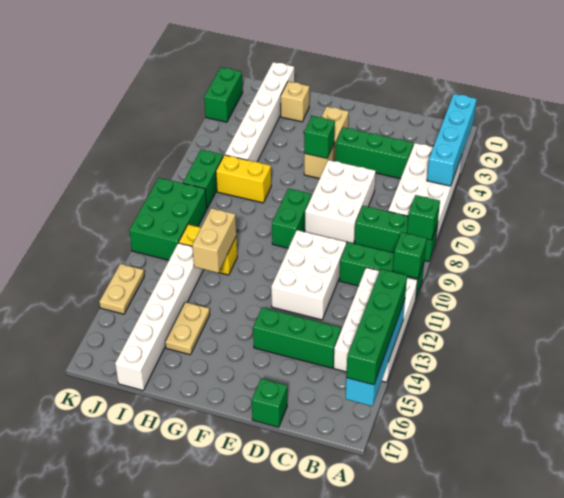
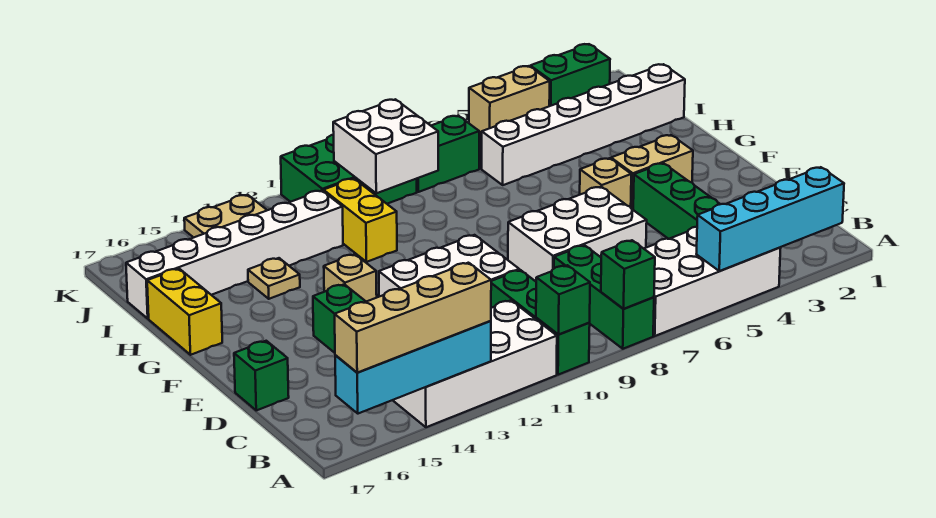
green brick A13:A16 level 3 -> tan brick A13:A16 level 3
green brick F5 level 2 -> none
green brick F8:F9 level 1 -> none
tan brick H2 level 1 -> tan brick F13 level 1
yellow brick H7:I7 level 1 -> yellow brick G17:H17 level 1
tan brick H11:H12 level 2 -> tan brick K4:K5 level 1
tan plate H14:H15 level 1 -> tan plate H14 level 1
none -> white brick I9:J10 level 2

